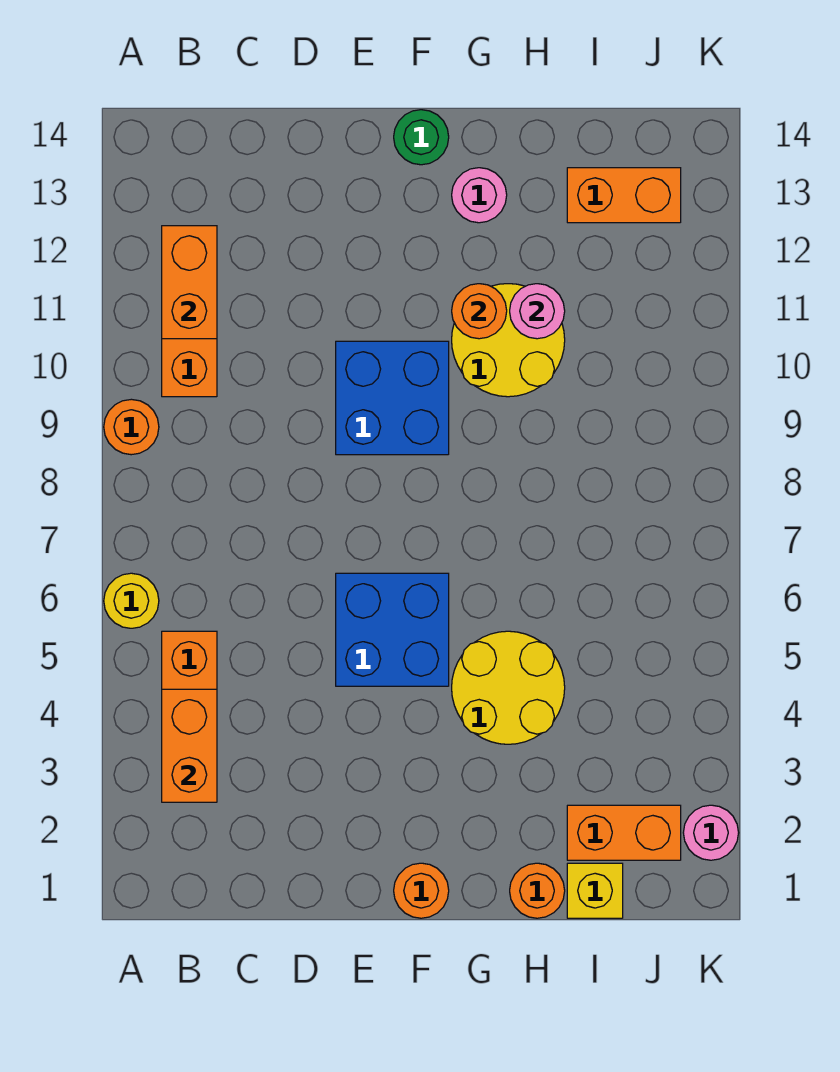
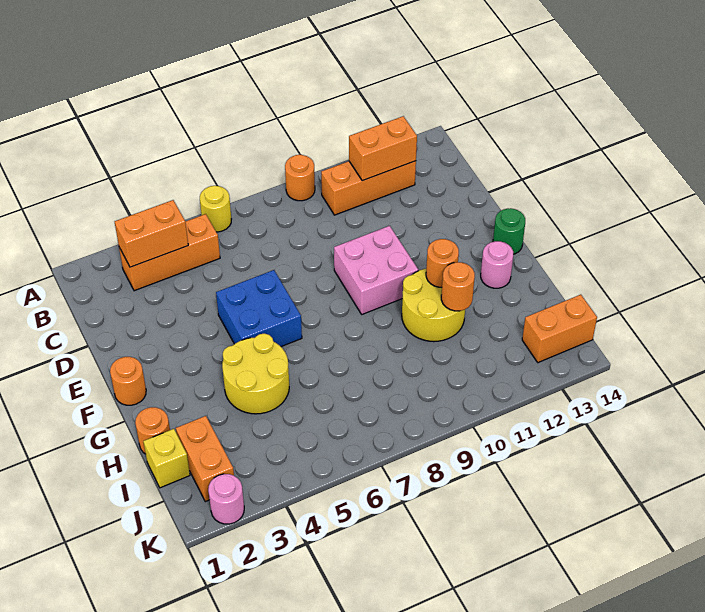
blue brick E9:F10 level 1 -> pink brick E9:F10 level 1
pink round brick H11 level 2 -> orange round brick H11 level 2
orange brick I13:J13 level 1 -> orange brick J13:J14 level 1

